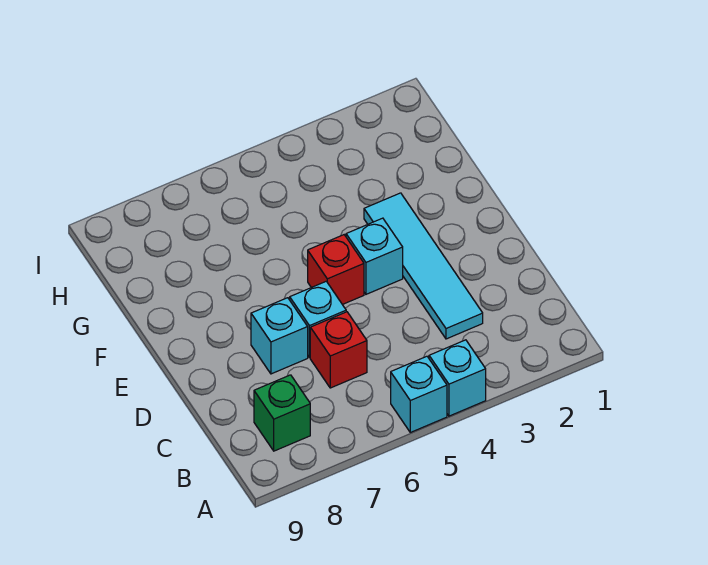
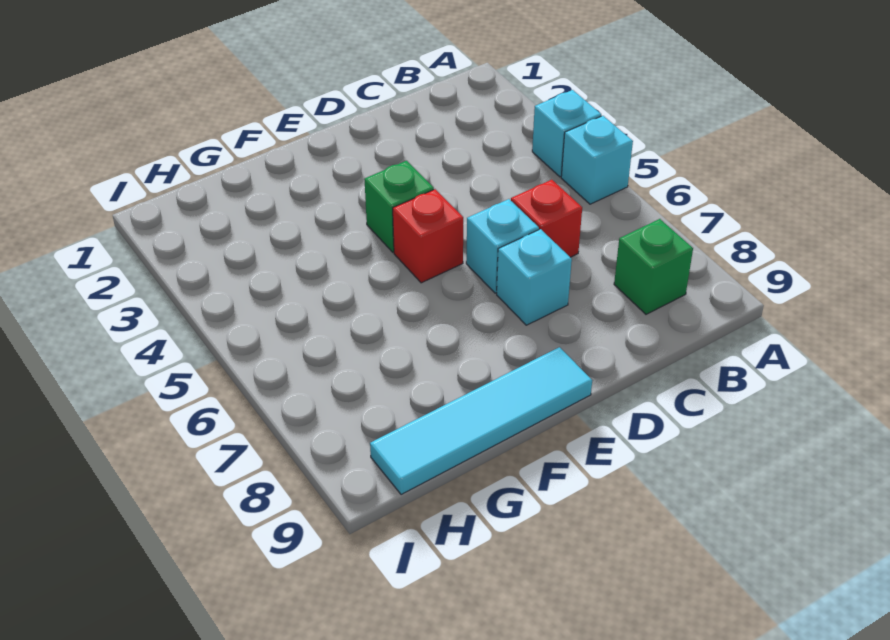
cyan tile C3:F3 level 1 -> cyan tile E9:H9 level 1
cyan brick E4 level 1 -> green brick E4 level 1

